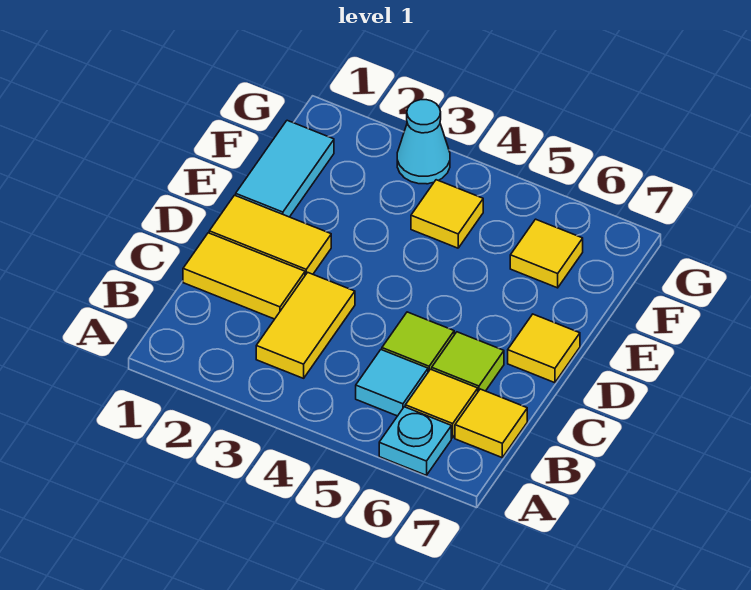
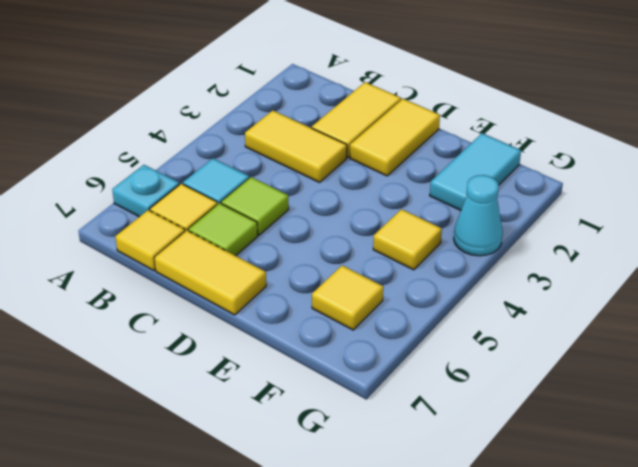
yellow tile D7 level 1 -> yellow tile C7:D7 level 1
cyan tile E1:F1 level 1 -> cyan tile F1:F2 level 1

